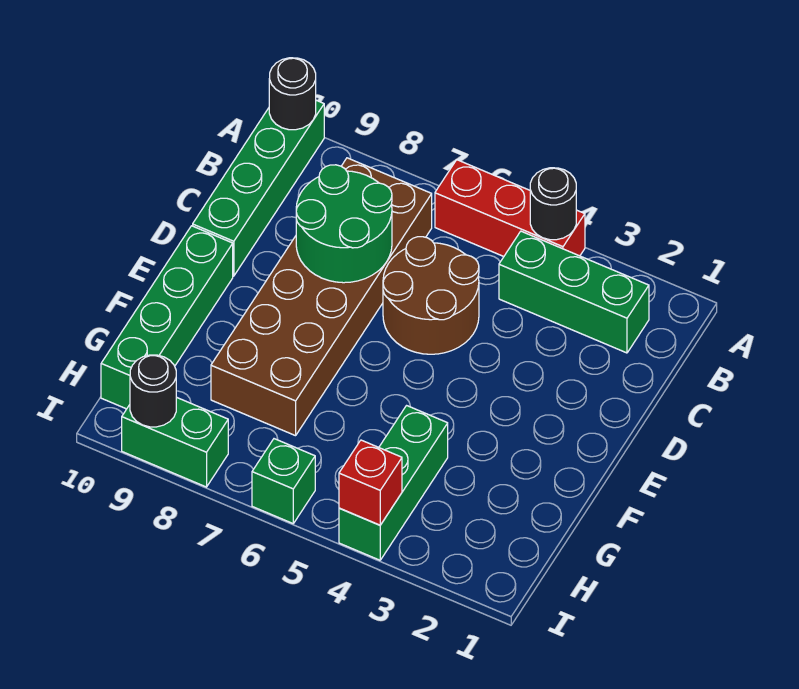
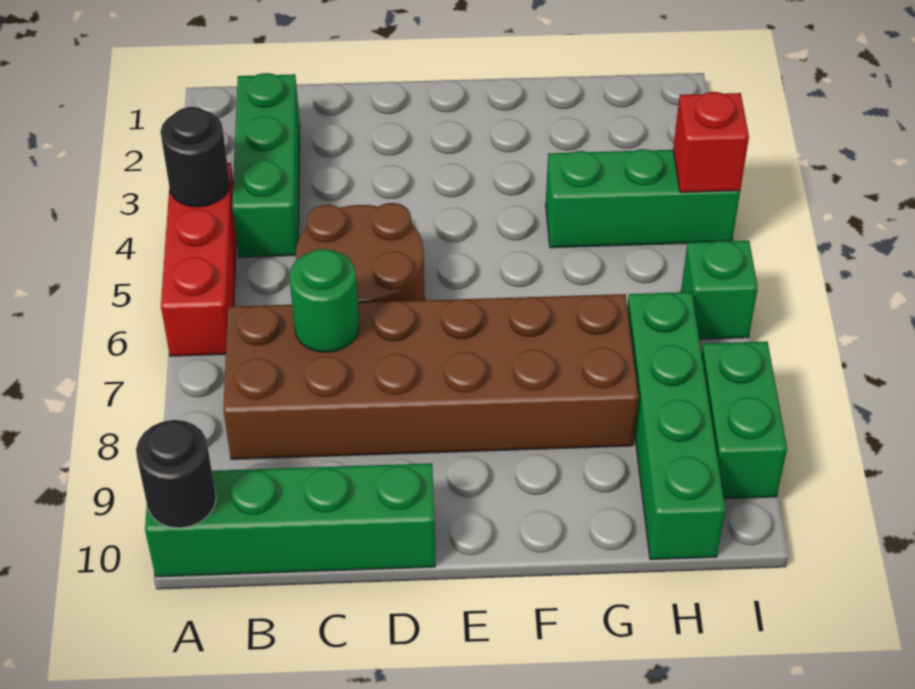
green round brick C7:D8 level 2 -> green round brick C7 level 2
green brick E10:H10 level 1 -> green brick H7:H10 level 1
black round brick I9 level 2 -> none

